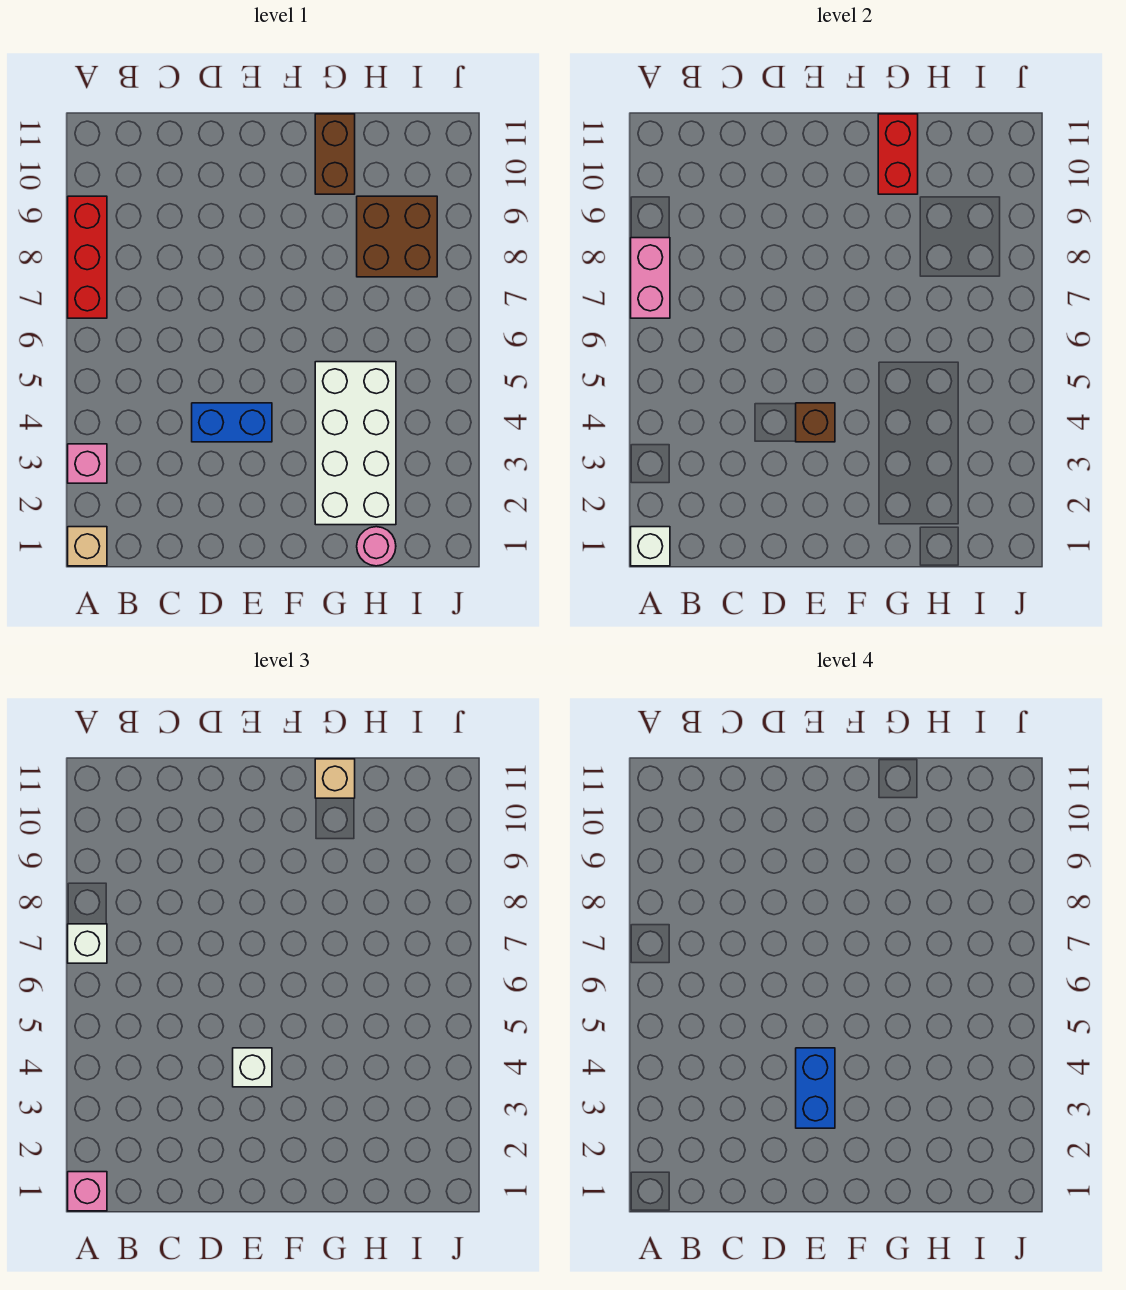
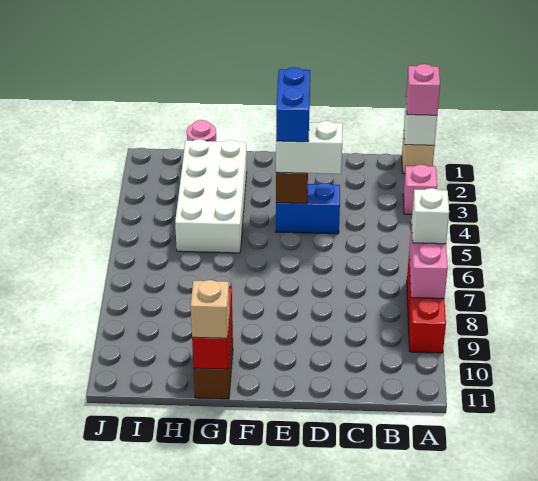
white brick E4 level 3 -> white brick D4:E4 level 3
brown brick H8:I9 level 1 -> none

